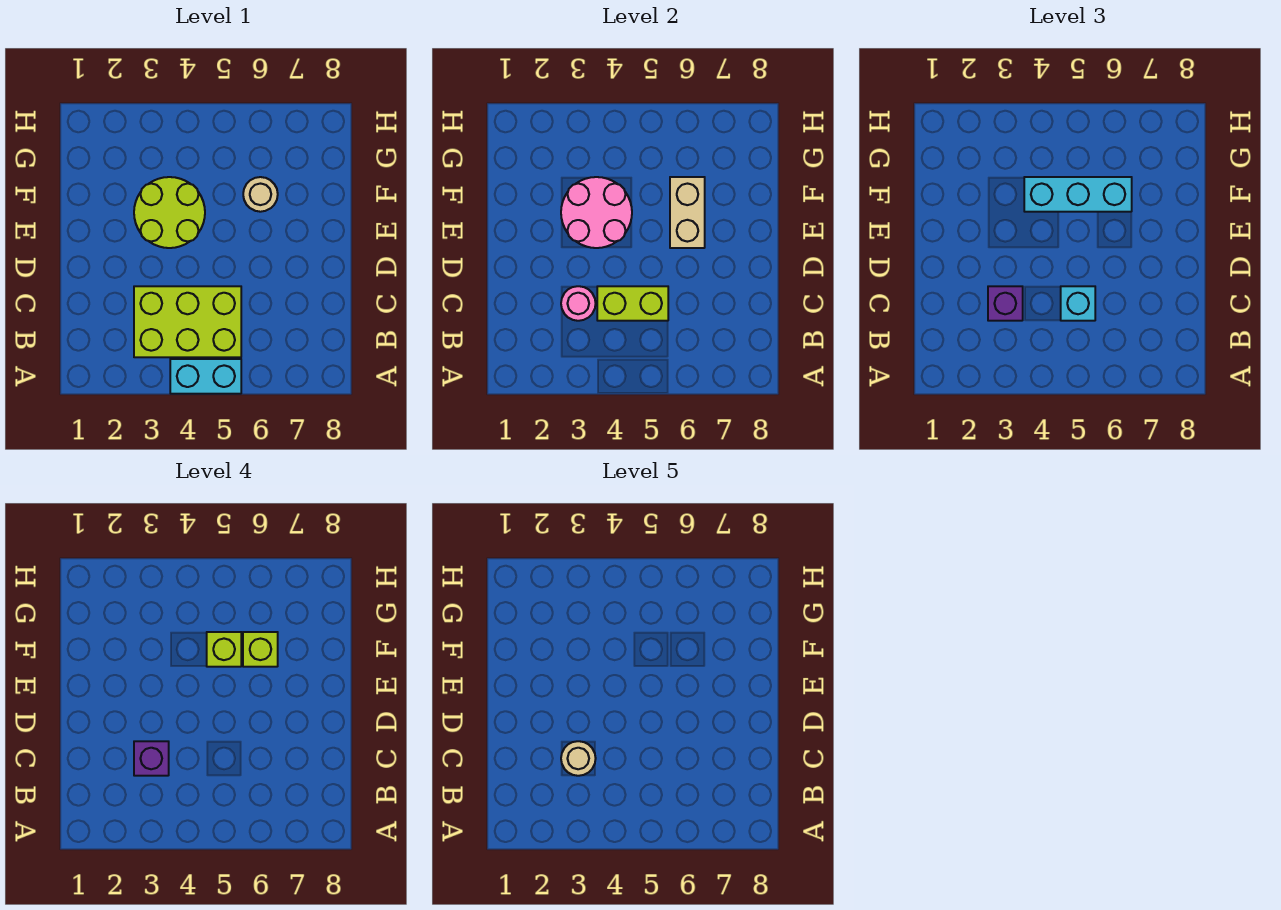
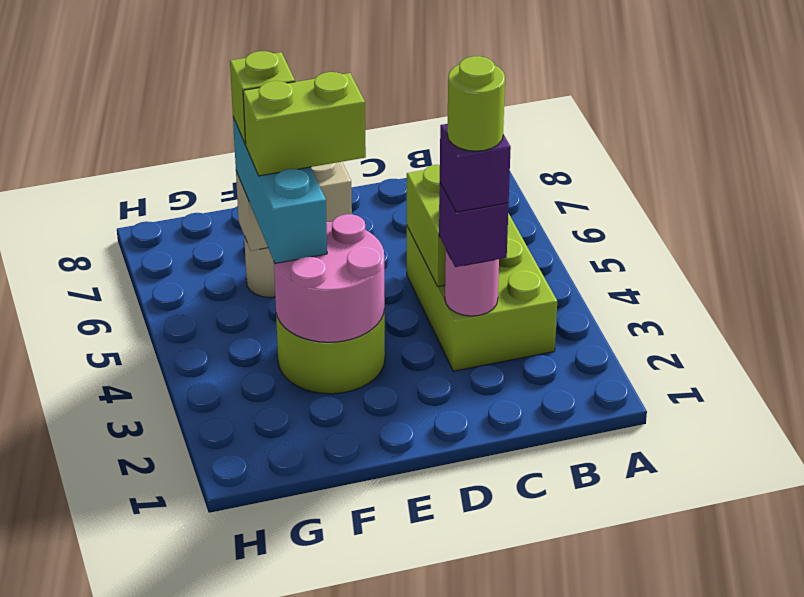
cyan brick A4:A5 level 1 -> none
tan round brick C3 level 5 -> lime round brick C3 level 5
cyan brick C5 level 3 -> none
lime brick F5 level 4 -> lime brick E5:F5 level 4

